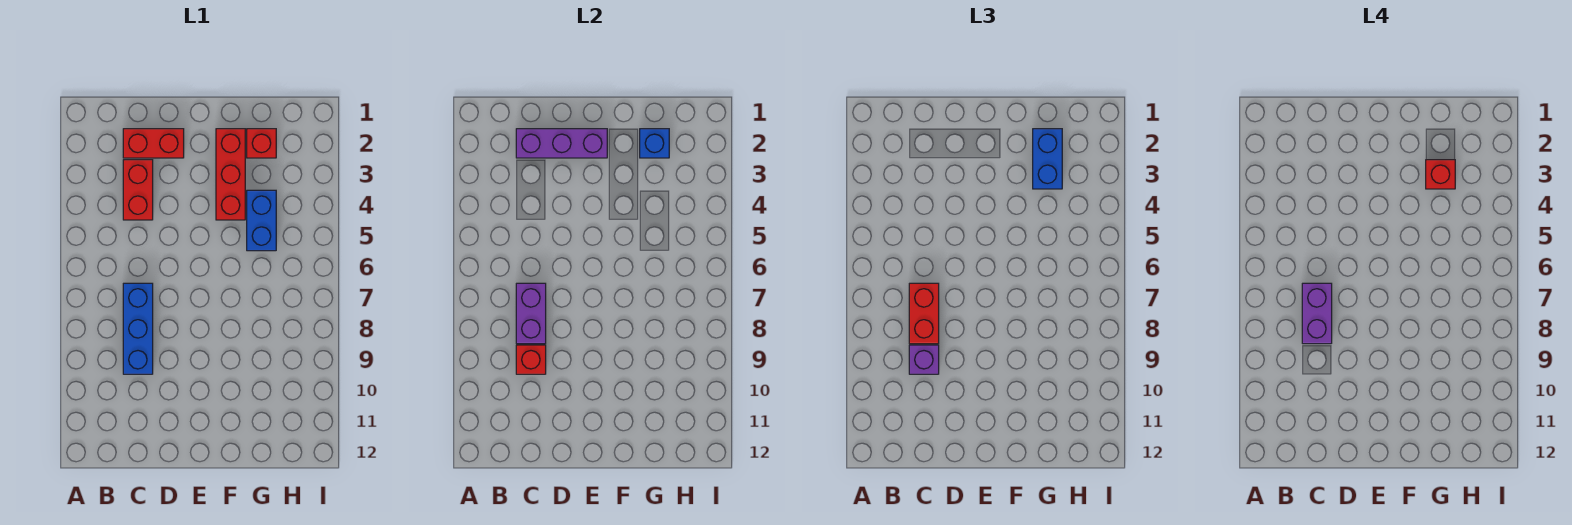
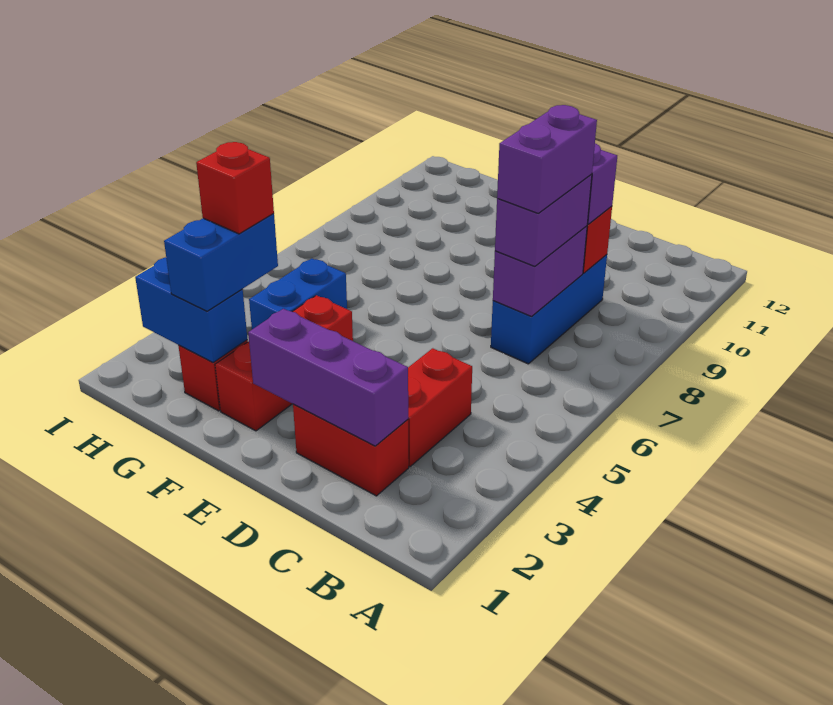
red brick C7:C8 level 3 -> purple brick C7:C8 level 3
blue brick G2 level 2 -> blue brick G2:H2 level 2

